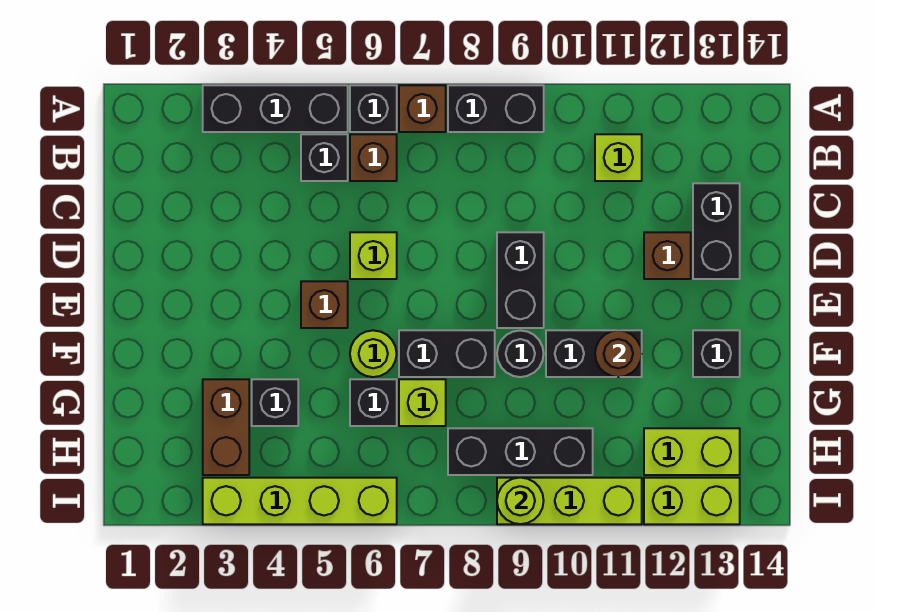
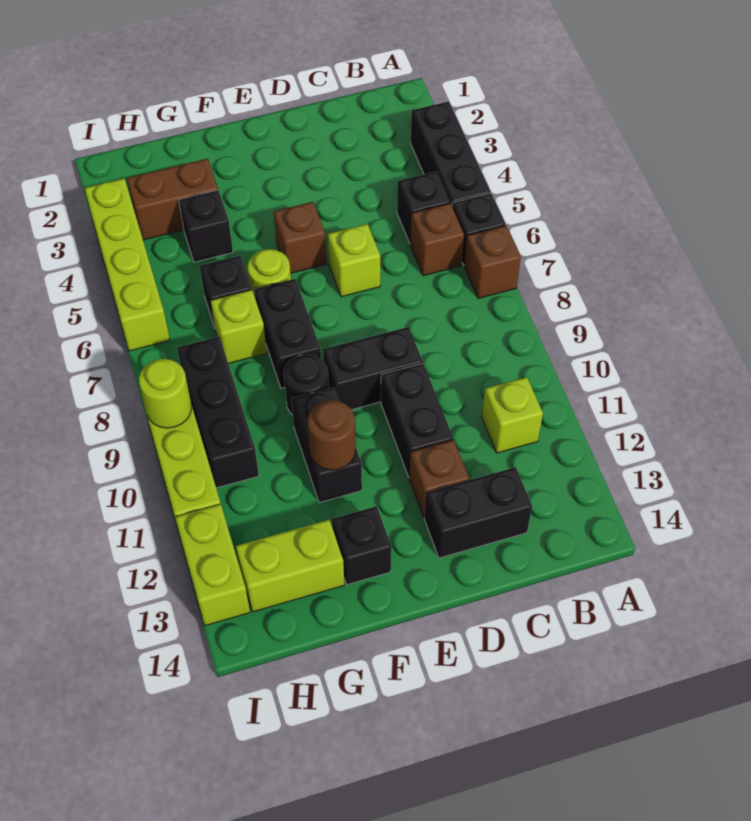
black brick A8:A9 level 1 -> black brick D10:D11 level 1
lime brick H12:H13 level 1 -> lime brick G13:H13 level 1

